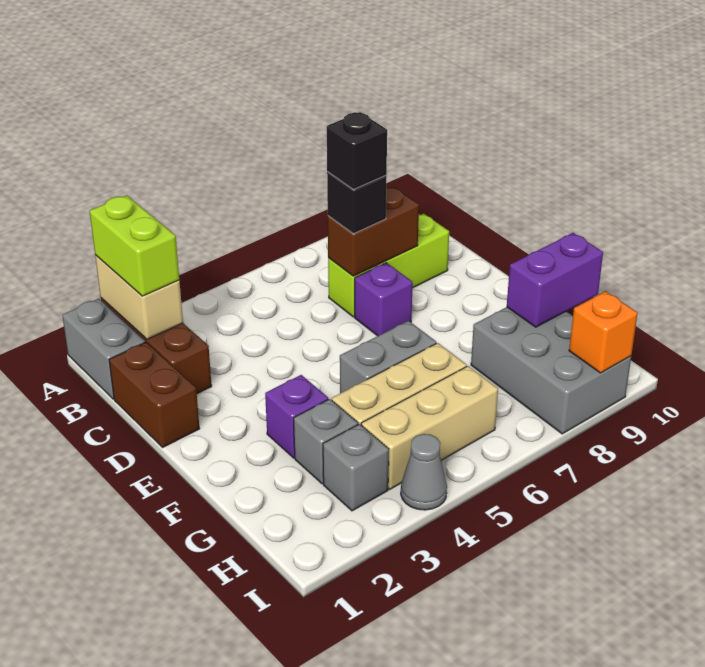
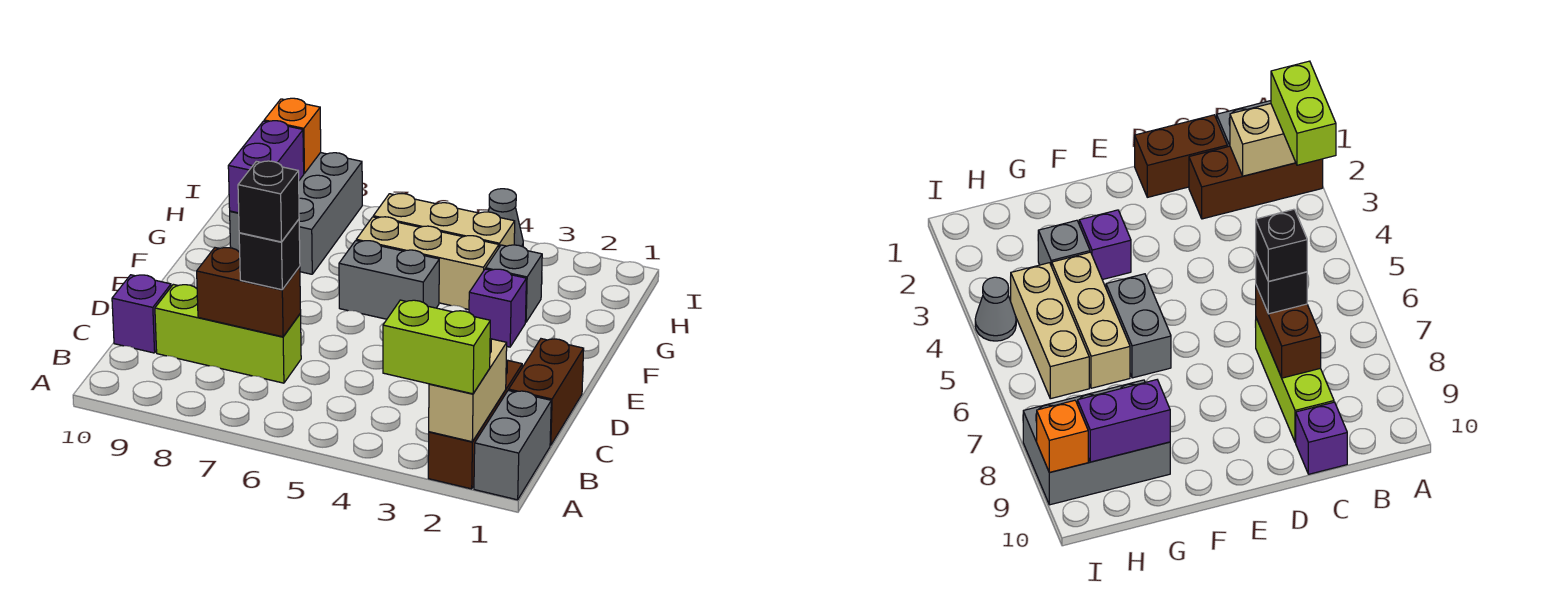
lime brick A2:B2 level 3 -> lime brick A2:A3 level 3
purple brick D7 level 1 -> purple brick C10 level 1
purple brick G9:G10 level 2 -> purple brick G9:H9 level 2
grey brick H3 level 1 -> none

